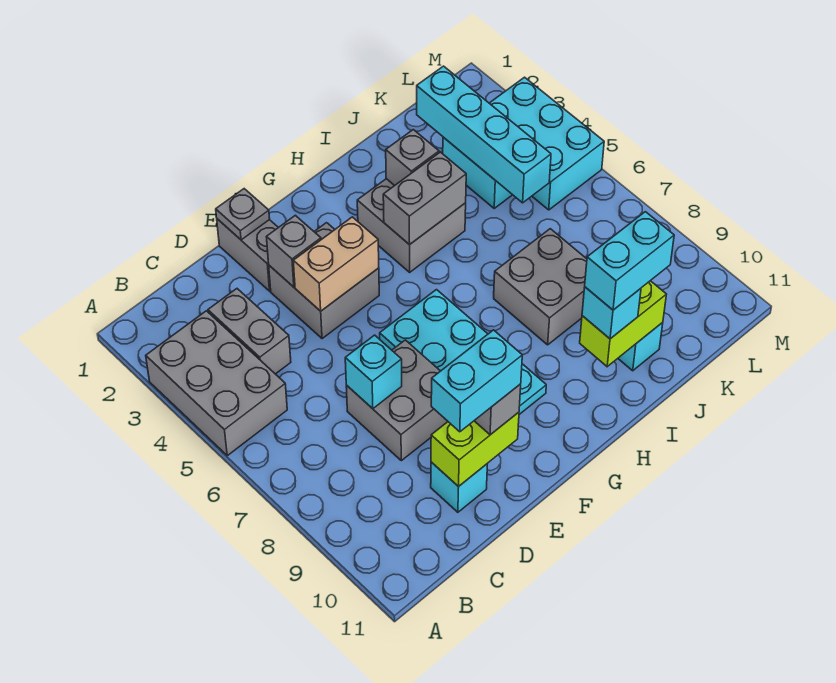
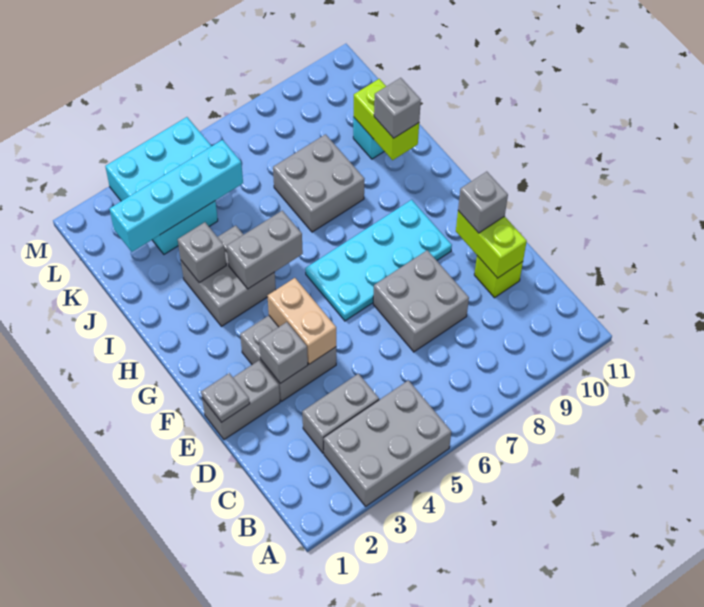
cyan brick D7 level 2 -> none
cyan brick D10 level 1 -> lime brick D10 level 1
cyan brick D10:E10 level 4 -> none
grey brick H4:I4 level 2 -> grey brick H4:H5 level 2
cyan brick I10 level 3 -> grey brick I10 level 3
cyan brick I10:J10 level 4 -> none

